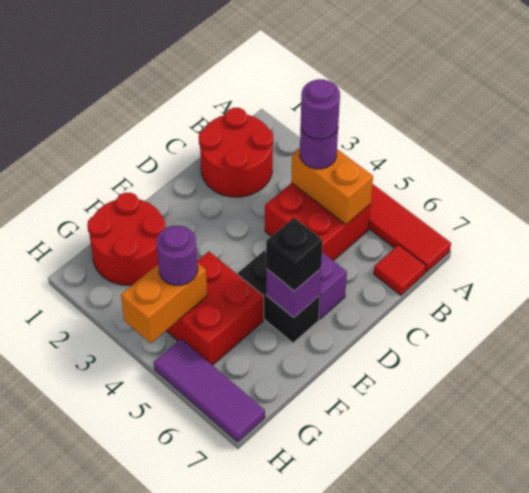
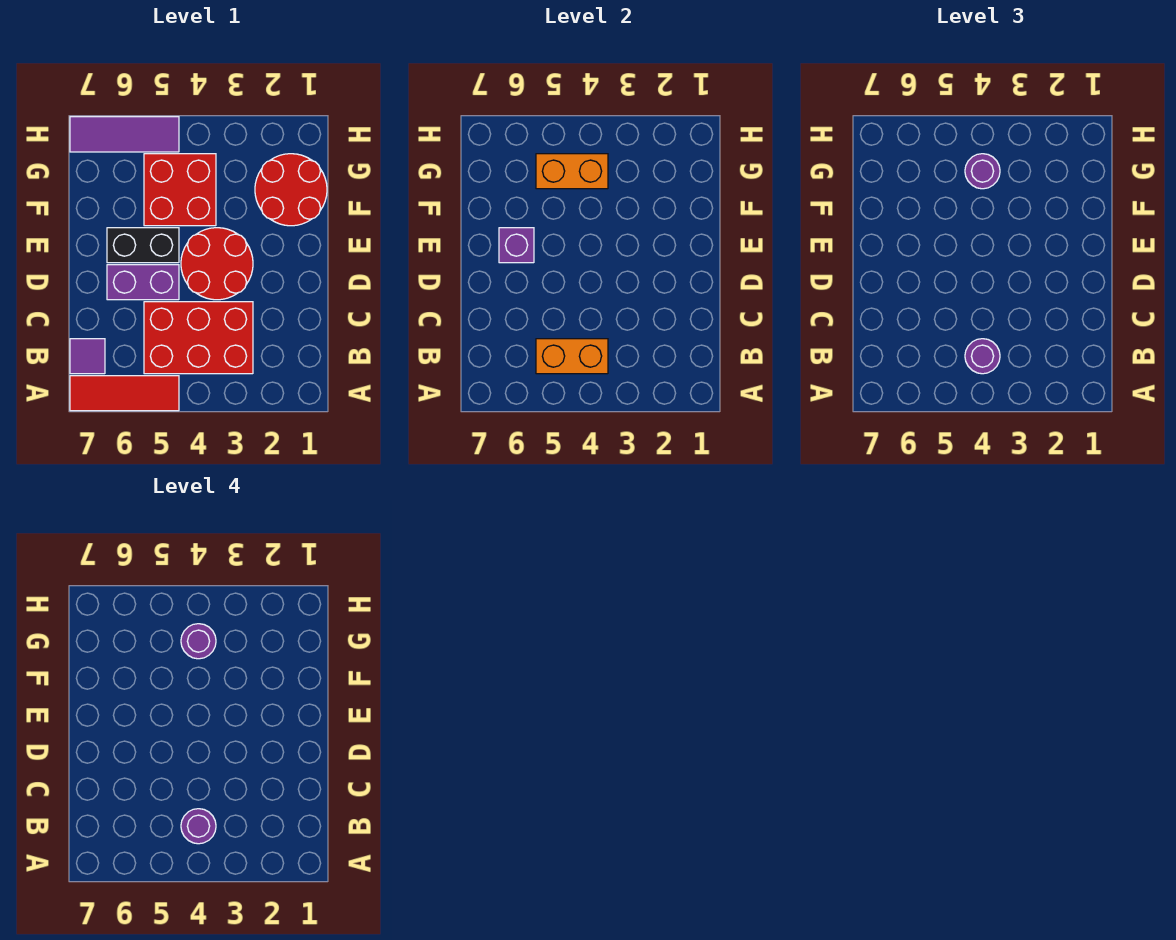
red round brick B1:C2 level 1 -> red round brick D3:E4 level 1
red brick B4:C5 level 1 -> red brick B3:C5 level 1
red tile B7 level 1 -> purple tile B7 level 1
black brick E6 level 3 -> none
orange brick G4:H4 level 2 -> orange brick G4:G5 level 2
none -> purple round brick G4 level 4

